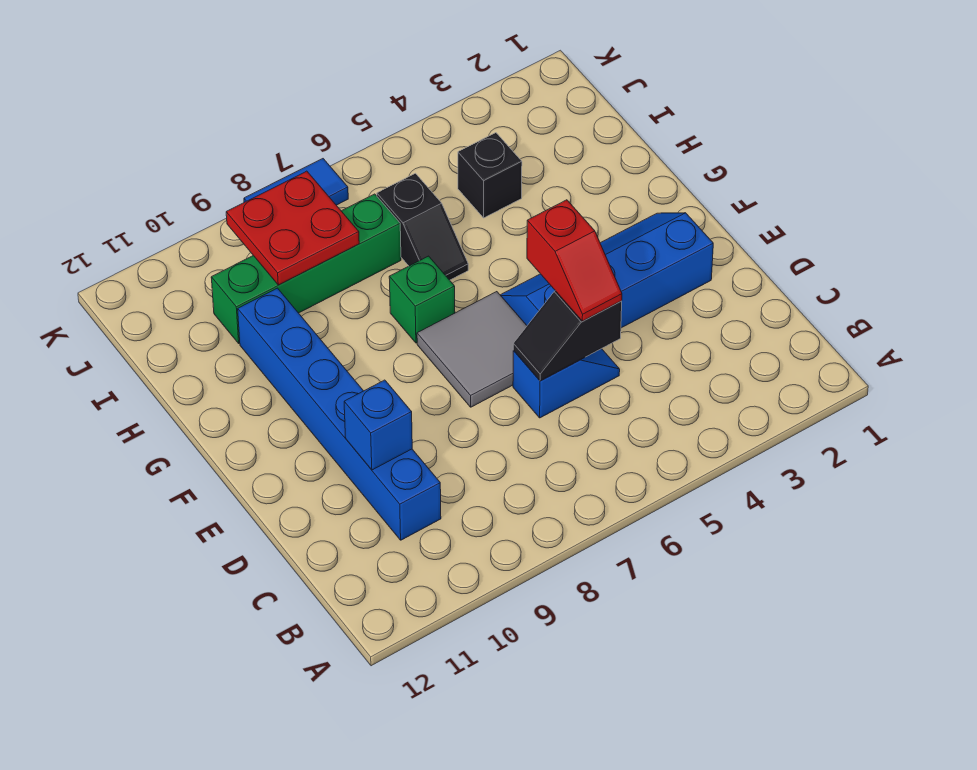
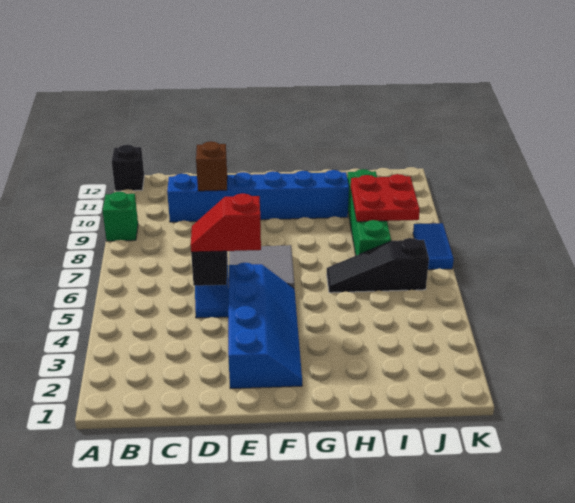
blue brick D10 level 2 -> brown brick D10 level 2
green brick G7 level 1 -> green brick A9 level 1
black slope H6:I6 level 1 top I -> black slope H6:J6 level 1 top J
black brick I4 level 1 -> black brick A12 level 1

